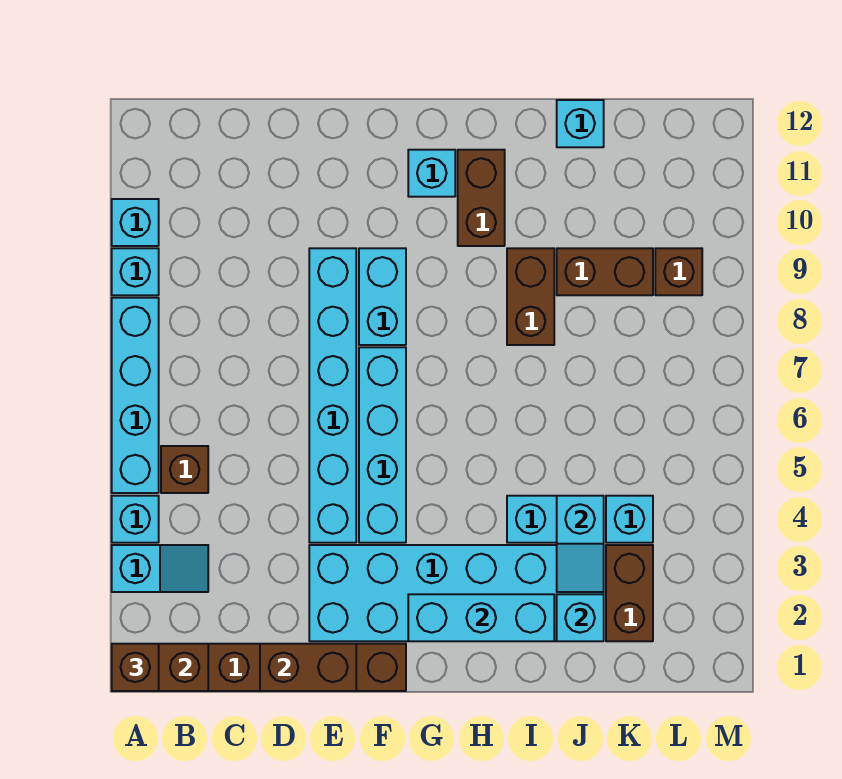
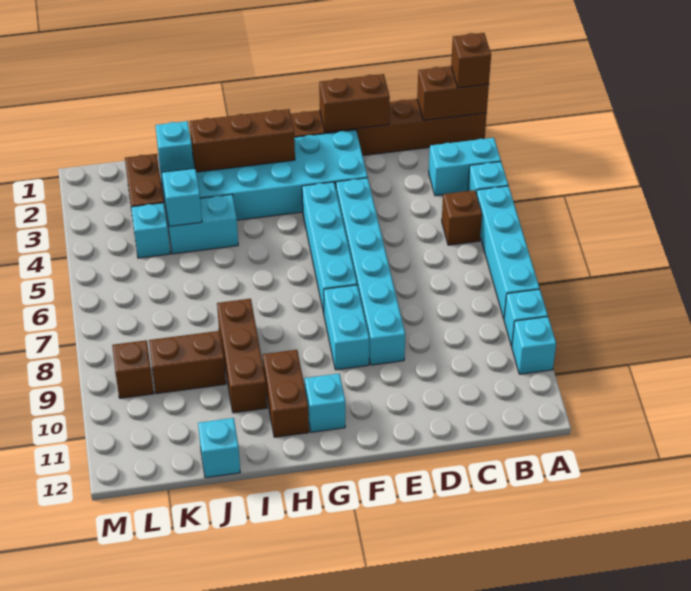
cyan slope A3:B3 level 1 top A -> cyan brick A3:B3 level 1
cyan brick G2:I2 level 2 -> brown brick G2:I2 level 2
brown brick I8:I9 level 1 -> brown brick I8:I10 level 1

